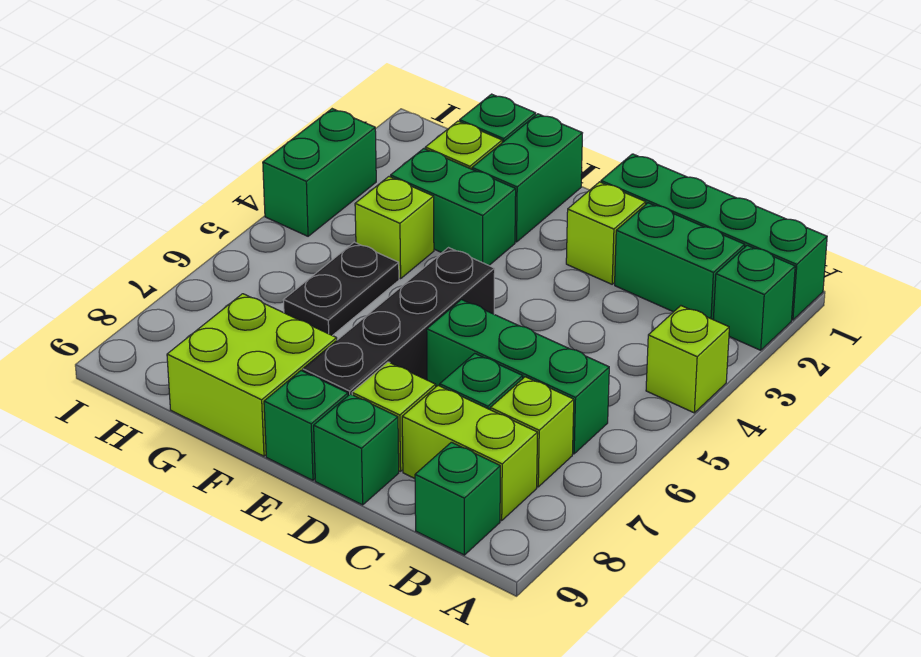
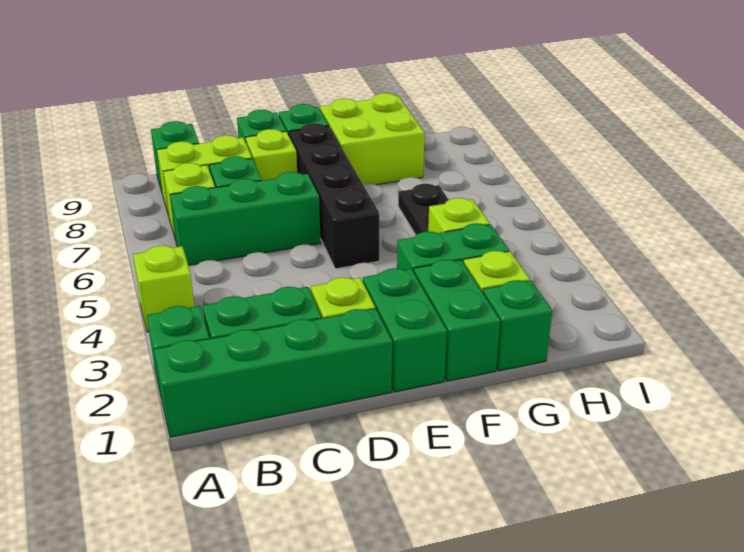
green brick I3:I4 level 1 -> green brick E1:E2 level 1

